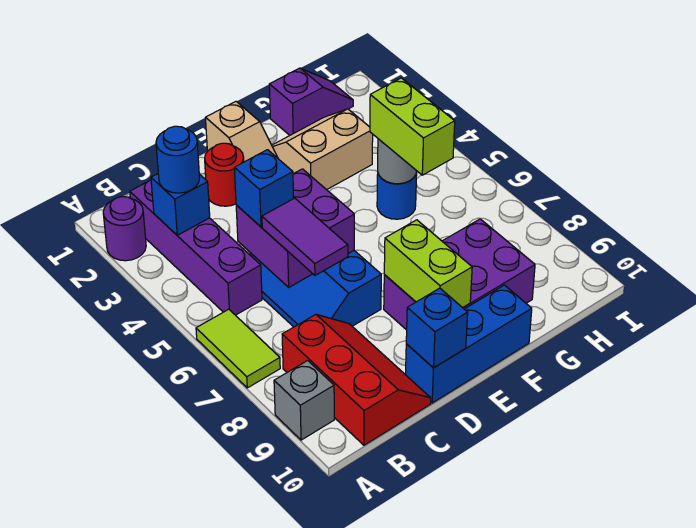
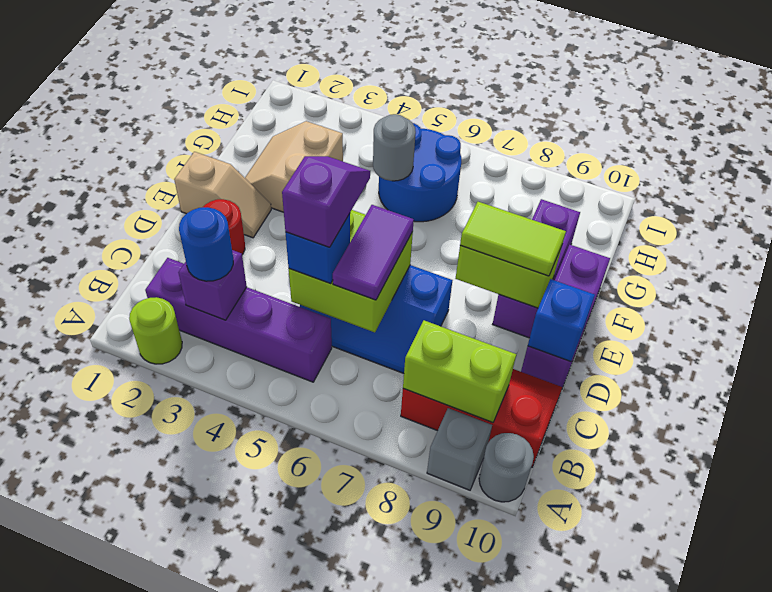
purple round brick A2 level 1 -> lime round brick A2 level 1
lime tile A6:A7 level 1 -> lime tile E8:E9 level 3
none -> grey round brick A10 level 1
blue brick B3 level 2 -> purple brick B3 level 2
purple brick C5:D6 level 2 -> lime brick C5:D6 level 2
purple tile C6:C7 level 3 -> purple tile C6:D6 level 3
blue brick D10:F10 level 1 -> purple brick D10:F10 level 1
purple brick E8:G9 level 1 -> purple brick E9:G9 level 1
purple slope G1:H1 level 1 top G -> purple slope C5:D5 level 4 top C
blue round brick G5 level 1 -> blue round brick G5:H6 level 1
lime brick G5:G6 level 3 -> lime brick B8:B9 level 2

